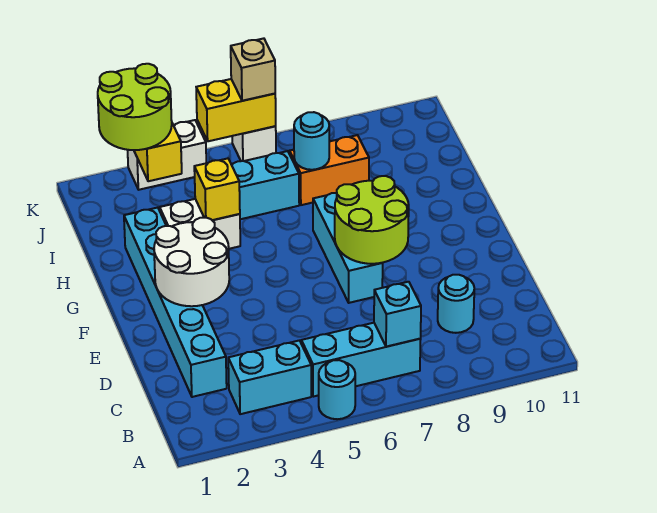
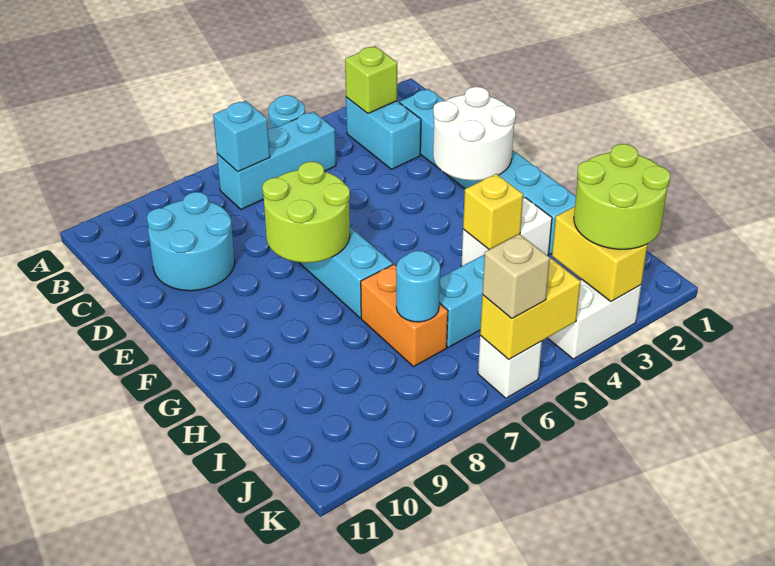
cyan brick B3:B4 level 1 -> cyan brick B3:C3 level 1
none -> lime brick B3 level 2
cyan round brick C9 level 1 -> cyan round brick C9:D10 level 1
orange brick I7:I8 level 1 -> orange brick H7:I7 level 1

